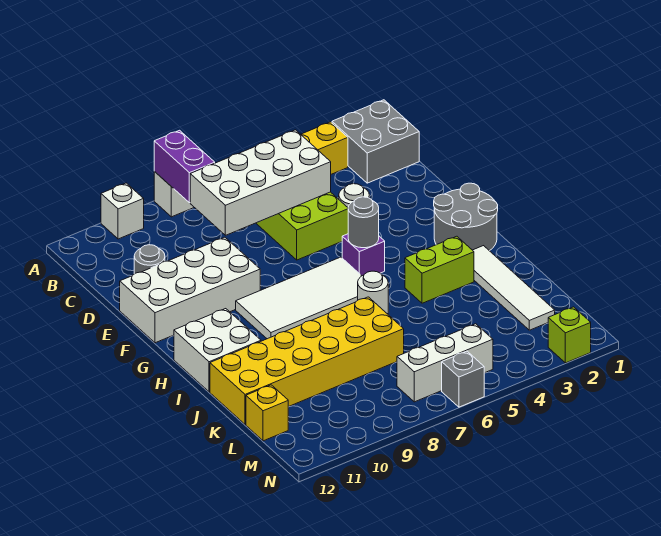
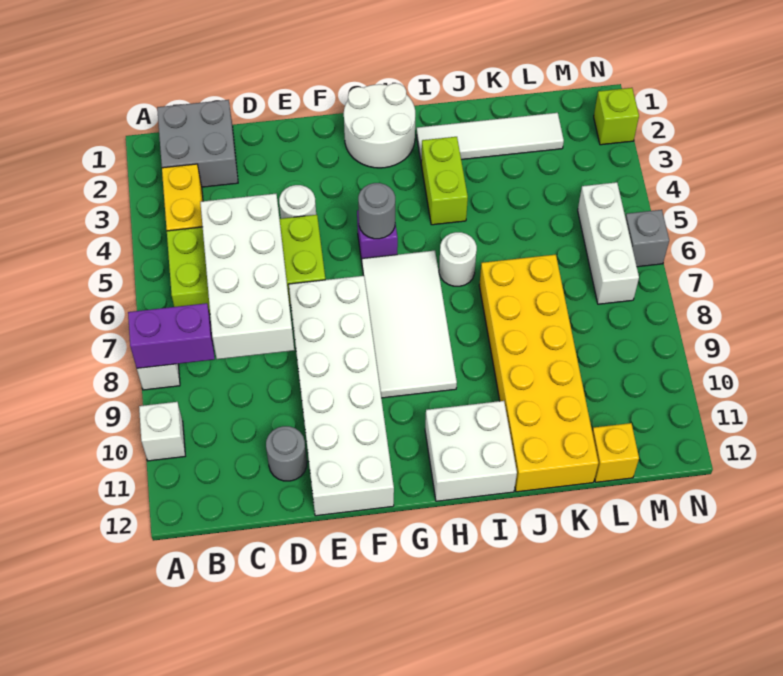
white brick E9:F12 level 1 -> white brick E7:F12 level 1
grey round brick G1:H2 level 1 -> white round brick G1:H2 level 1

